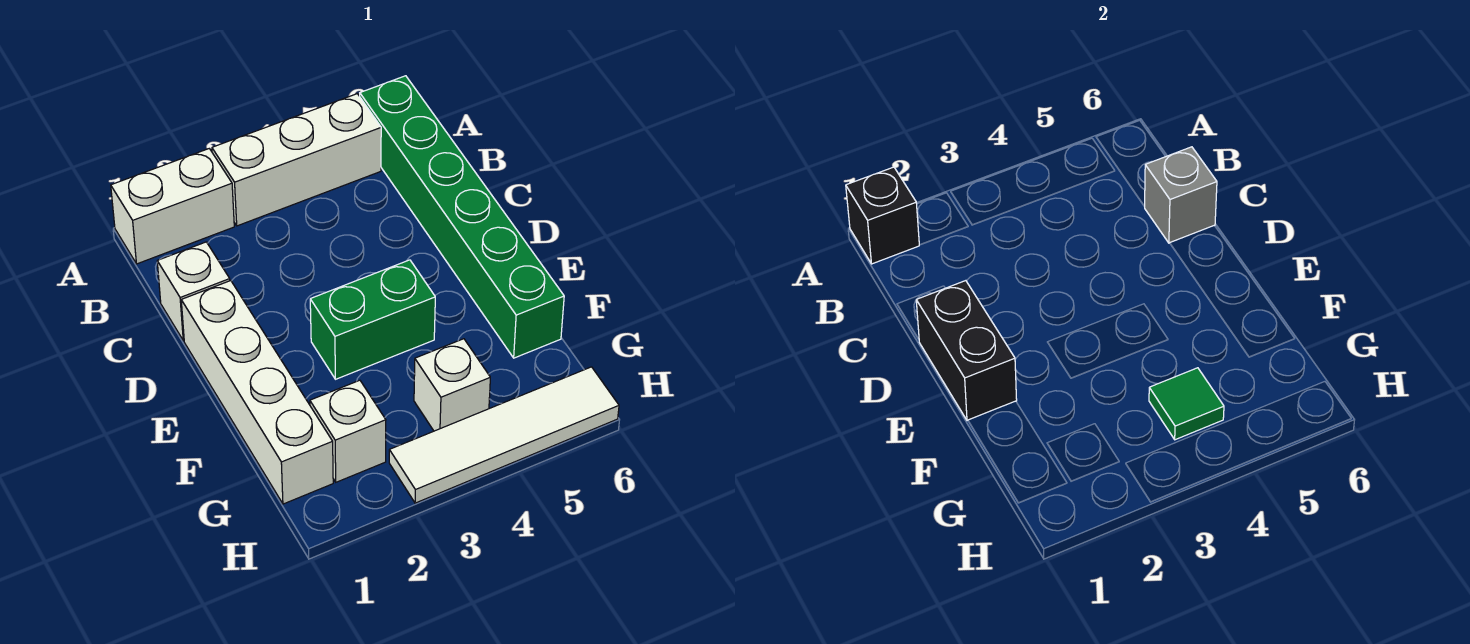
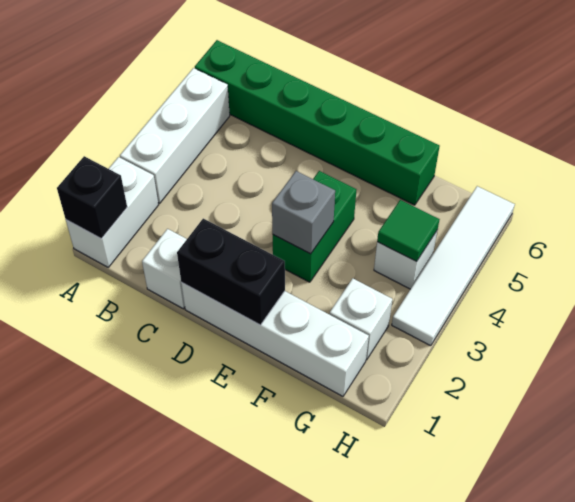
grey brick C6 level 2 -> grey brick E3 level 2

